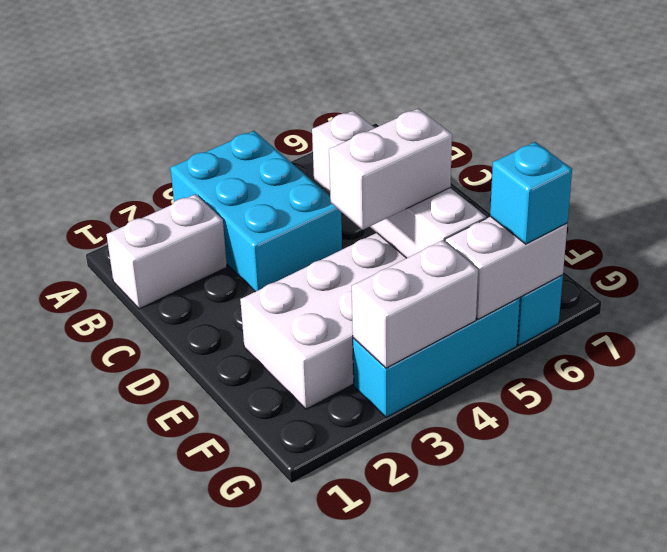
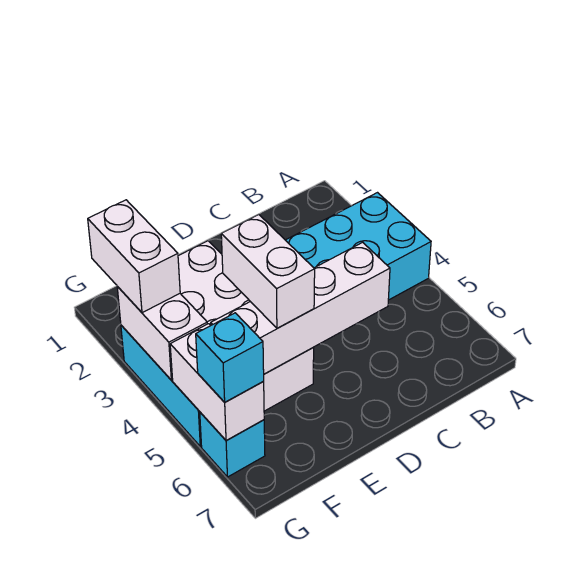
white brick B1:B2 level 1 -> white brick G2:G3 level 3

